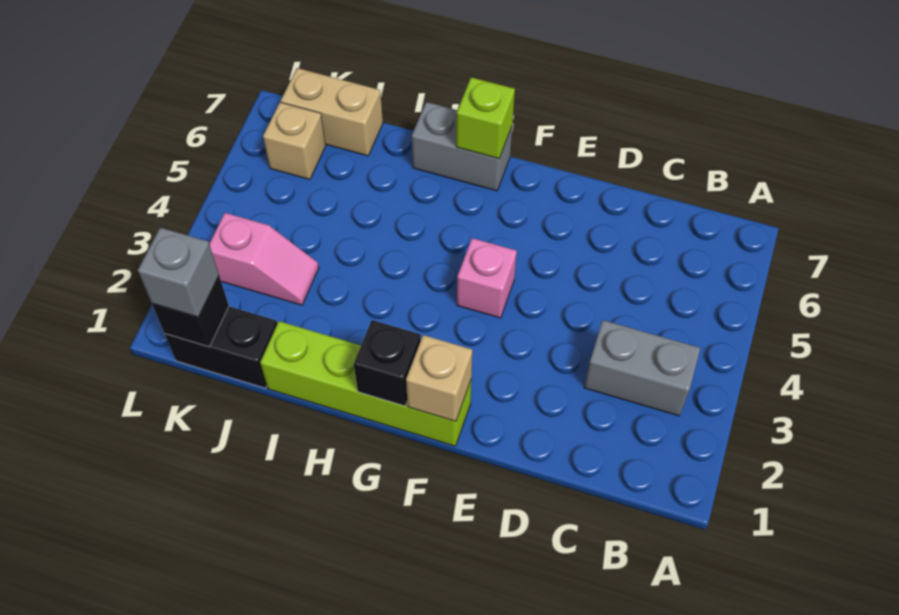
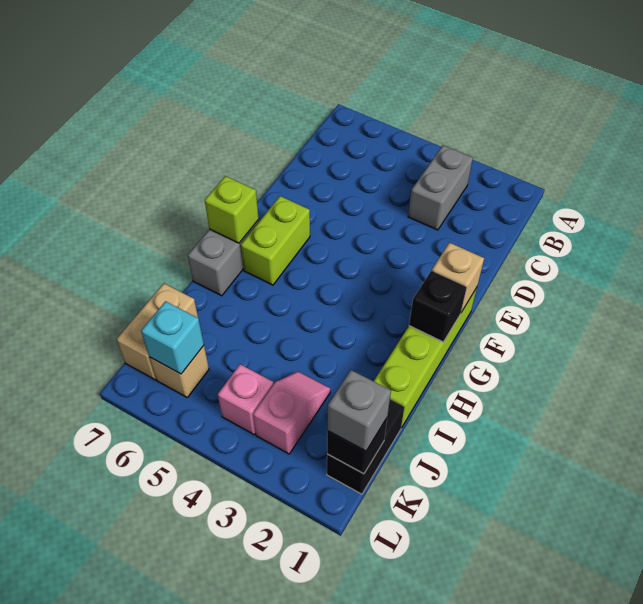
pink brick F4 level 1 -> pink brick K4 level 1
none -> lime brick F6:G6 level 1
none -> cyan brick K6 level 2

